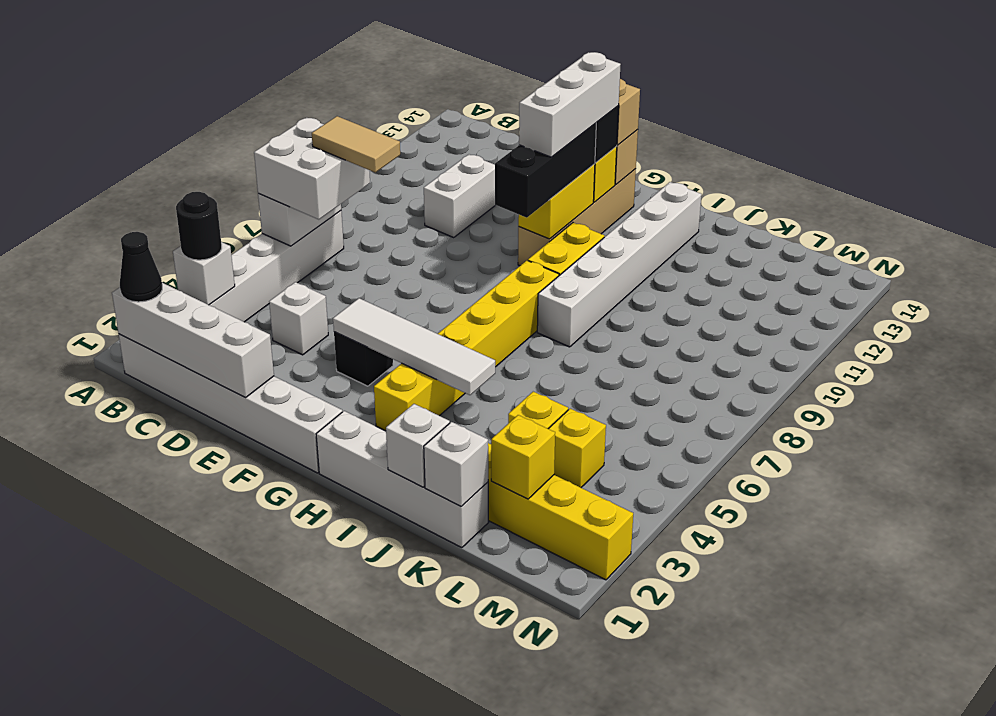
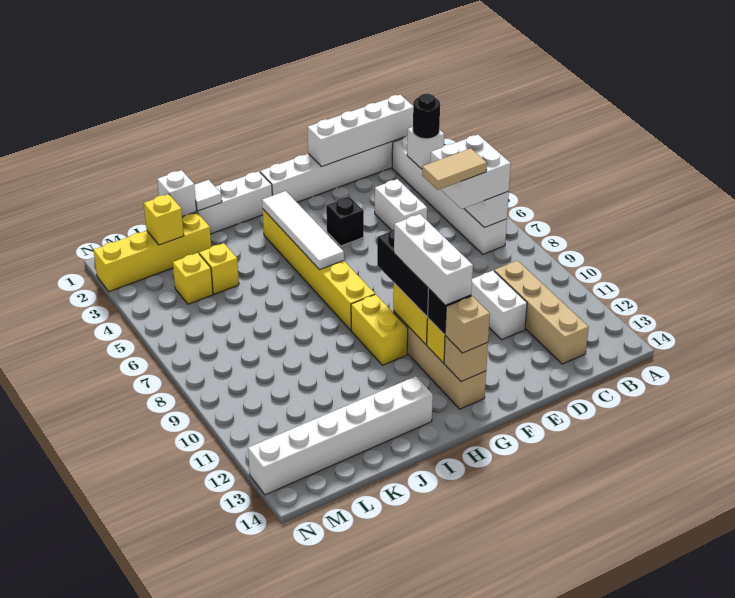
black cone B1 level 3 -> none
none -> tan brick C10:C13 level 1
white brick D4 level 1 -> white brick D4:D5 level 1
white tile F4:I4 level 2 -> white tile H3:H6 level 2
white brick I8:I13 level 1 -> white brick I13:N13 level 1
white brick J1 level 2 -> white tile J1 level 2

